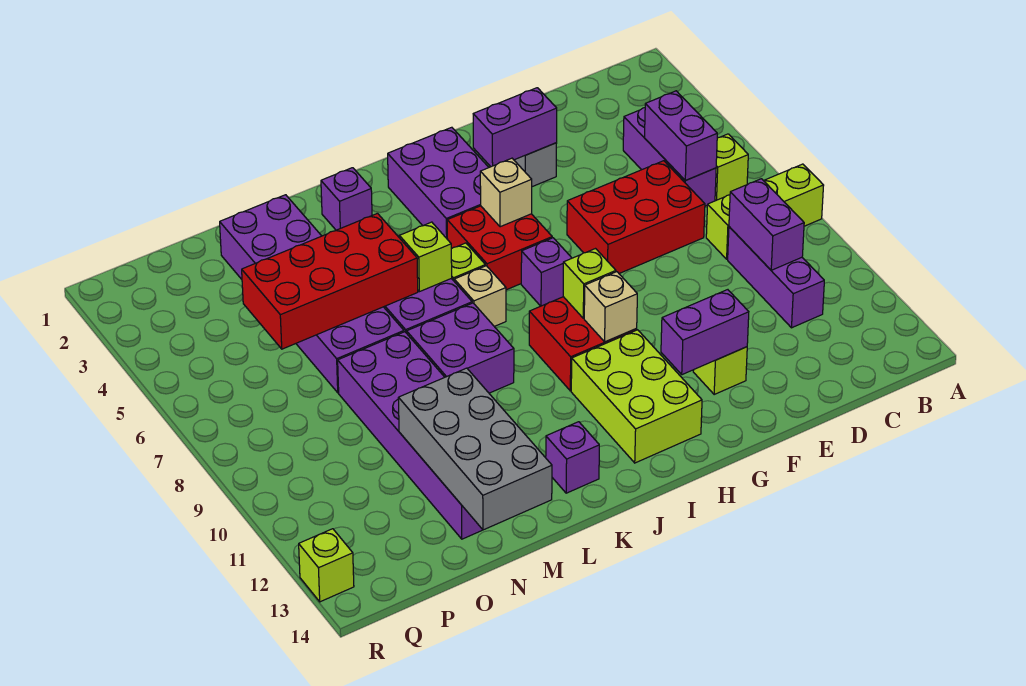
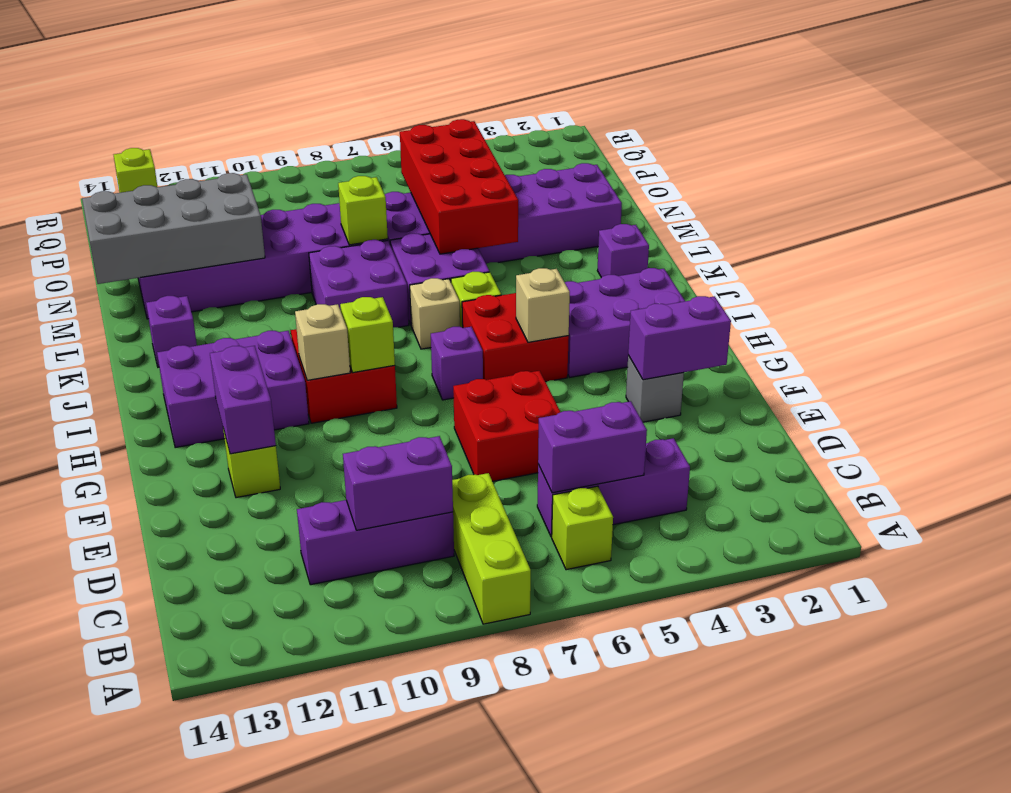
red brick D6:F7 level 1 -> red brick E6:F7 level 1
purple brick F3:G3 level 2 -> purple brick F2:F3 level 2
lime brick H11:I13 level 1 -> purple brick H11:I13 level 1
lime brick K6 level 2 -> lime brick M8 level 2

